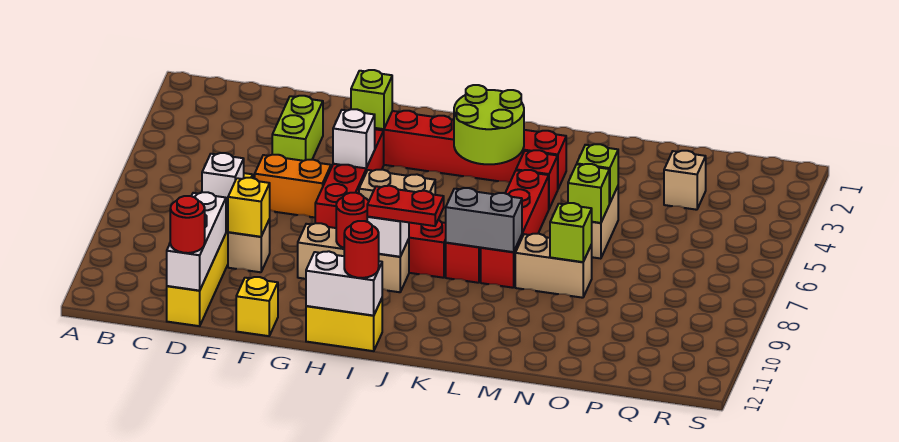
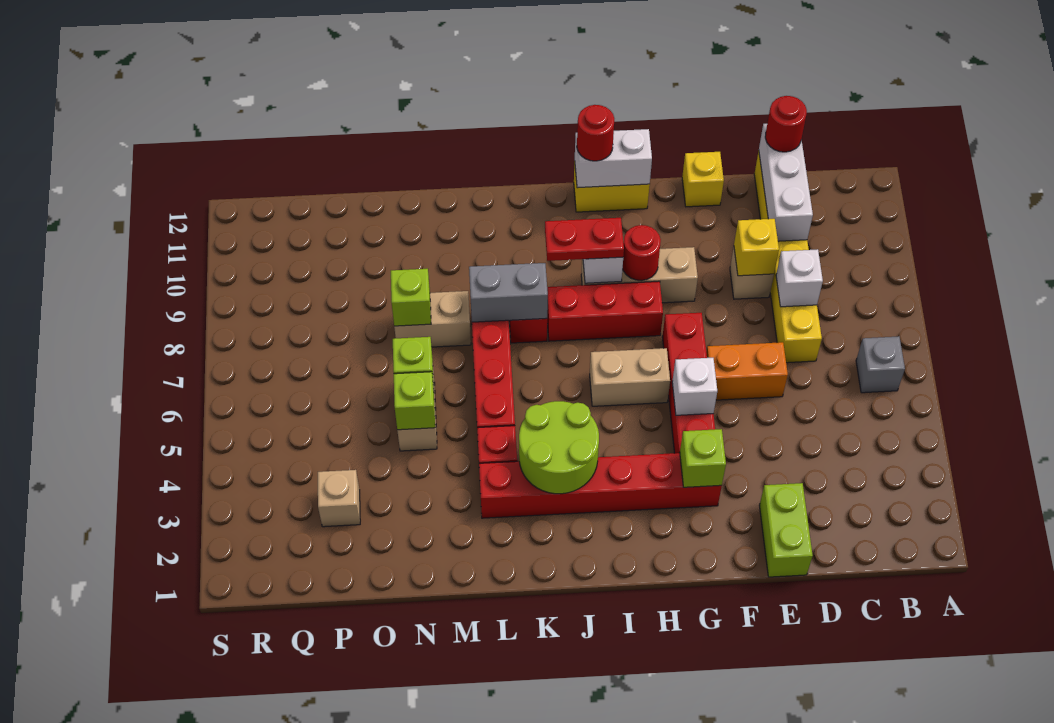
none -> grey brick B6 level 1
lime brick E3:E4 level 1 -> lime brick E1:E2 level 1

